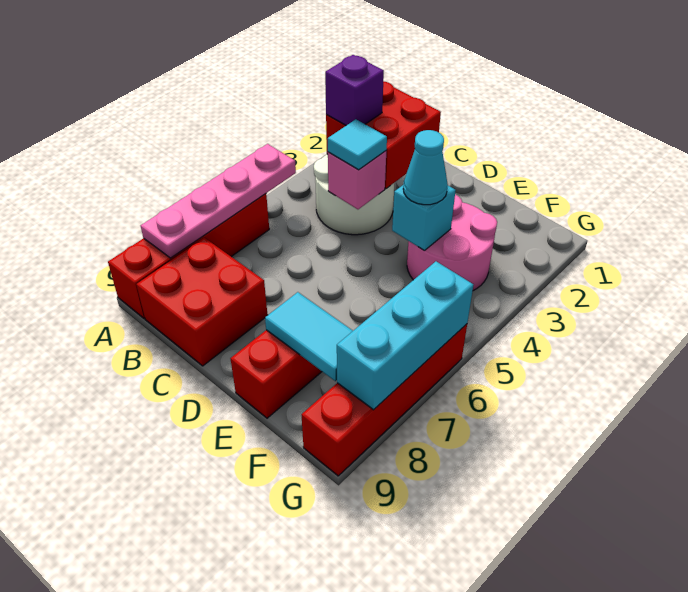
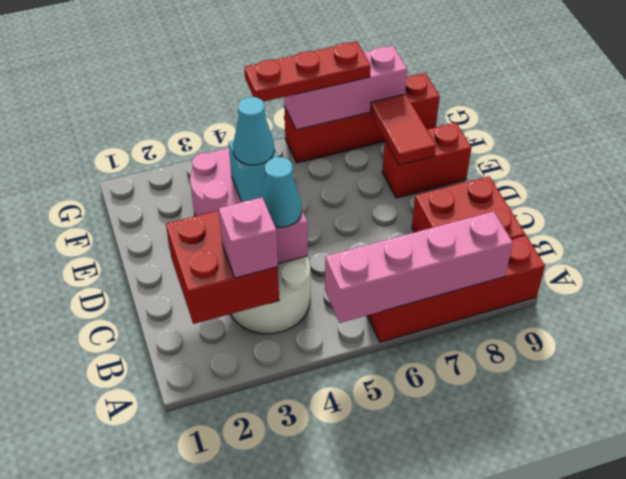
pink plate A5:A8 level 2 -> pink brick A5:A8 level 2
purple brick B3 level 3 -> pink brick B3 level 3
cyan tile C4 level 3 -> cyan cone C4 level 3
cyan tile E8:F8 level 2 -> red tile E8:F8 level 2
none -> red plate G5:G7 level 3
cyan brick G6:G8 level 2 -> pink brick G6:G8 level 2

